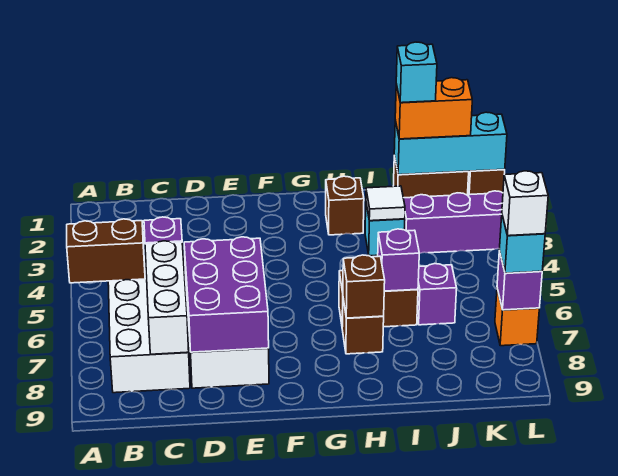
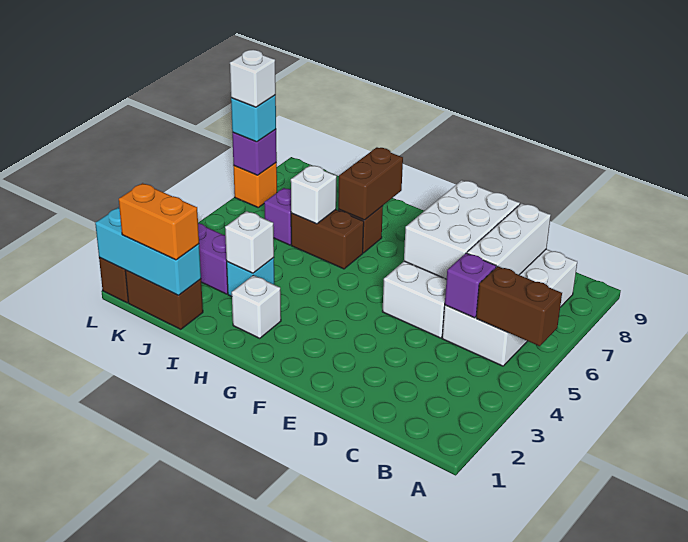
purple brick D6:E8 level 2 -> white brick D6:E8 level 2
brown brick H2 level 1 -> white brick H2 level 1
brown brick H7 level 2 -> brown brick H7:H8 level 2
white tile I3 level 2 -> white brick I3 level 2
purple brick I6 level 2 -> white brick I6 level 2
cyan brick J1 level 4 -> none

